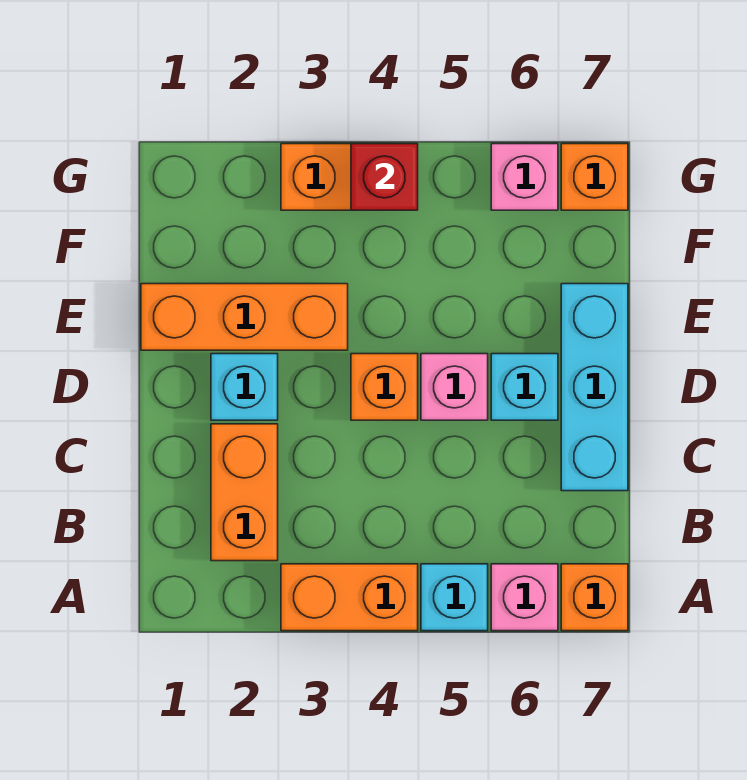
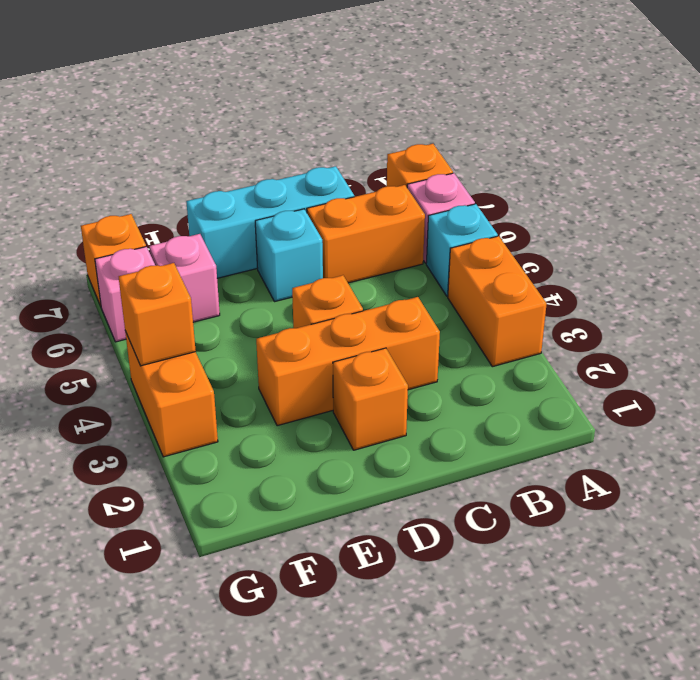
orange brick B2:C2 level 1 -> orange brick B6:C6 level 1
cyan brick D2 level 1 -> orange brick D2 level 1
pink brick D5 level 1 -> pink brick F6 level 1
orange brick E1:E3 level 1 -> orange brick C3:E3 level 1
red brick G4 level 2 -> orange brick G4 level 2

